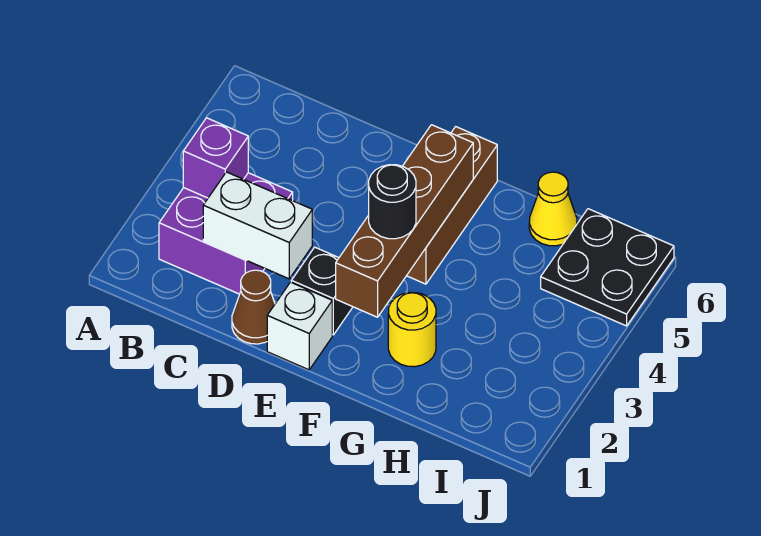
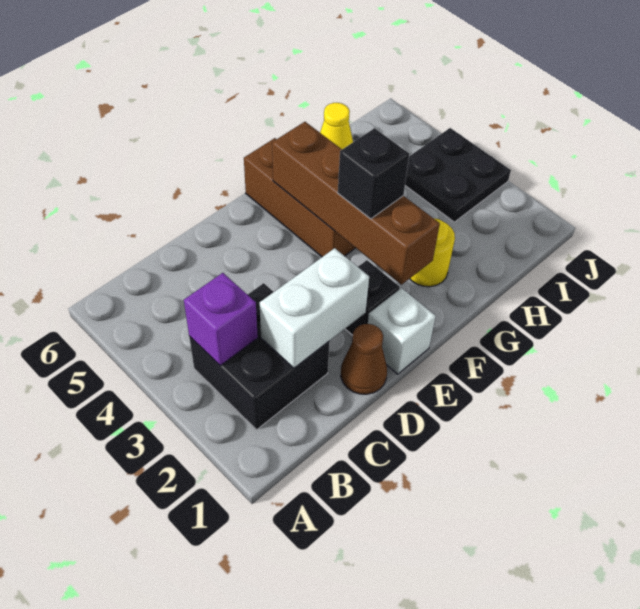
purple brick B2:C3 level 1 -> black brick B2:C3 level 1
black round brick F3 level 3 -> black brick F3 level 3
black plate I5:J6 level 1 -> black plate I3:J4 level 1

